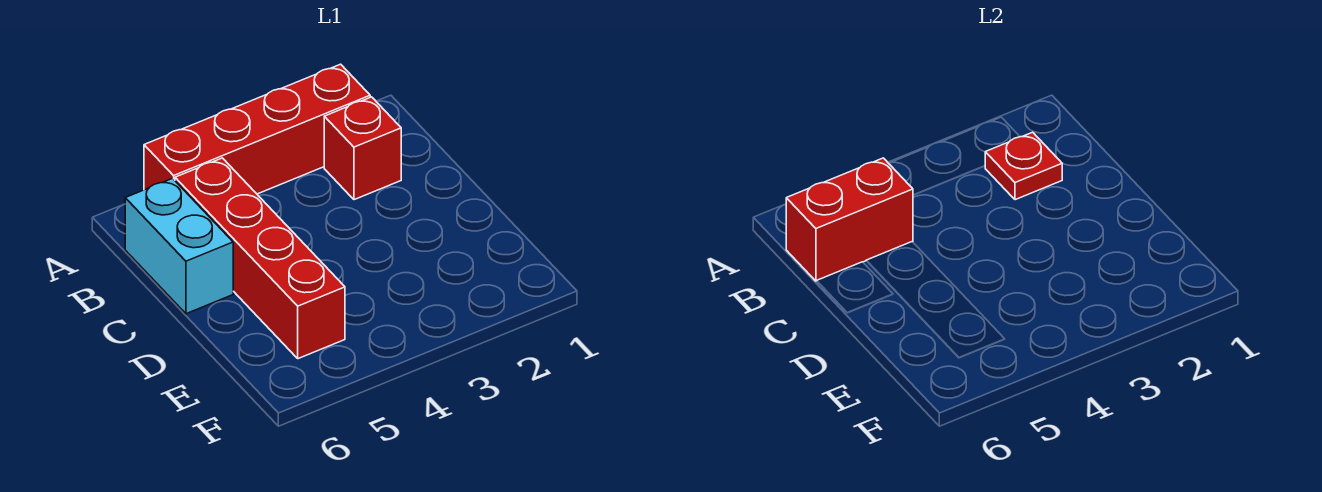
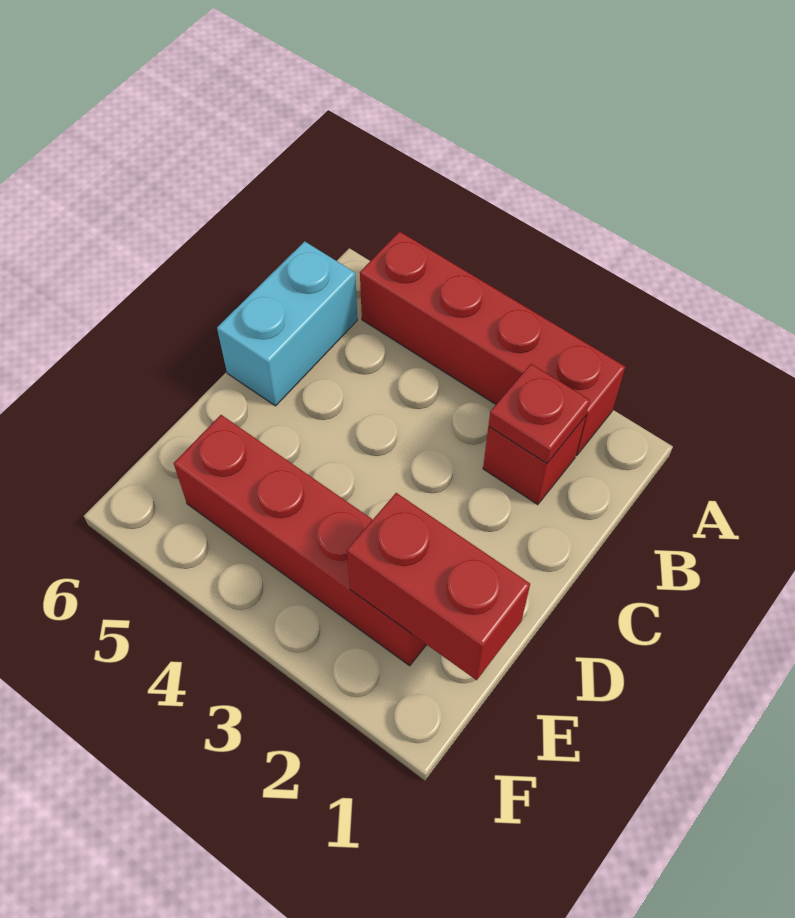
red brick B5:E5 level 1 -> red brick E2:E5 level 1
red brick B5:B6 level 2 -> red brick E1:E2 level 2

